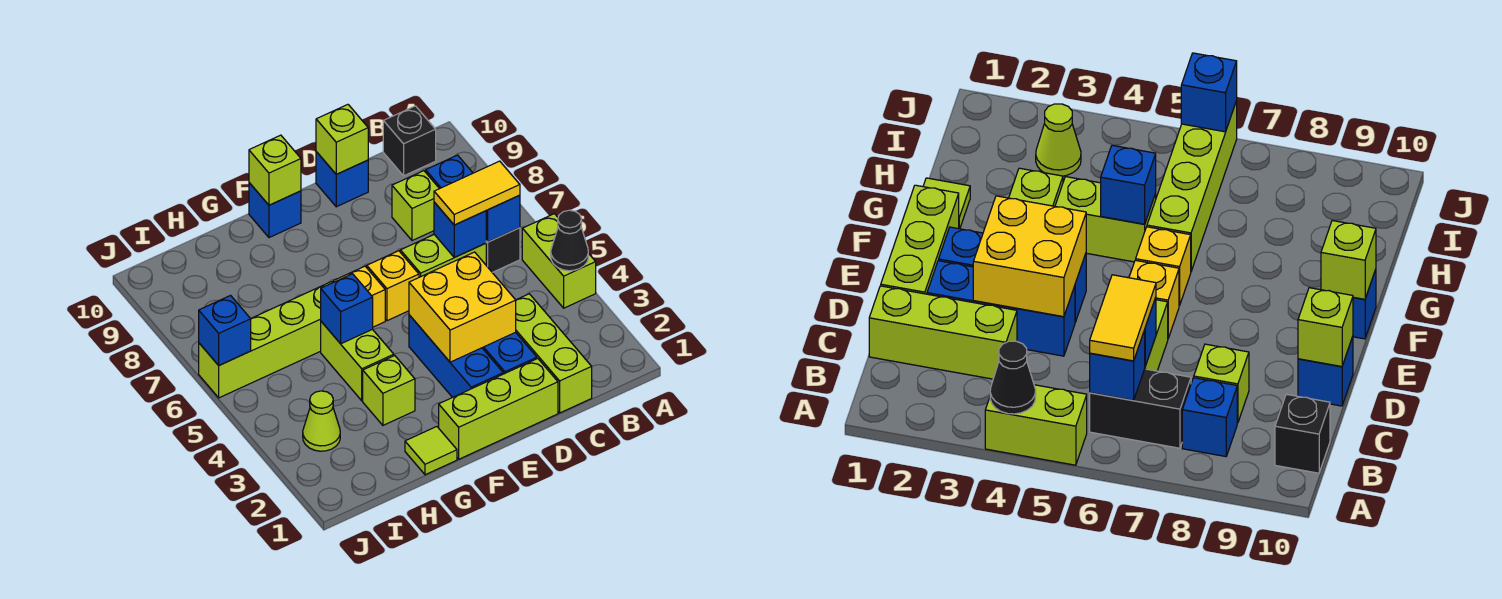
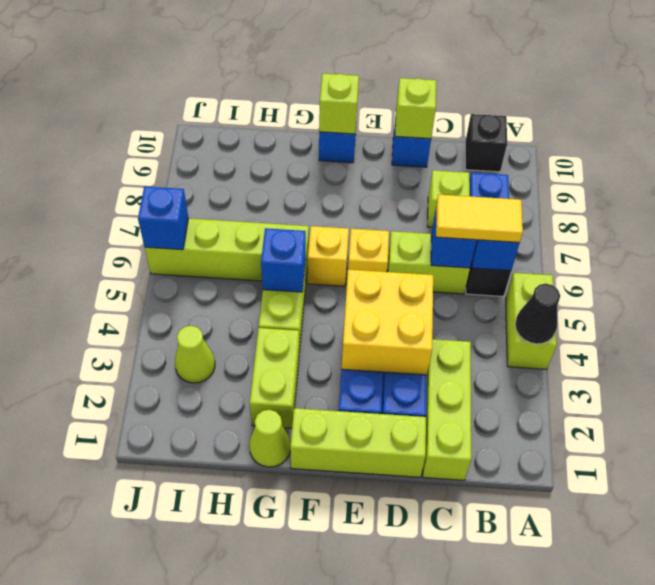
lime tile G1 level 1 -> lime cone G1 level 1
lime brick G3 level 1 -> lime brick G2:G3 level 1

